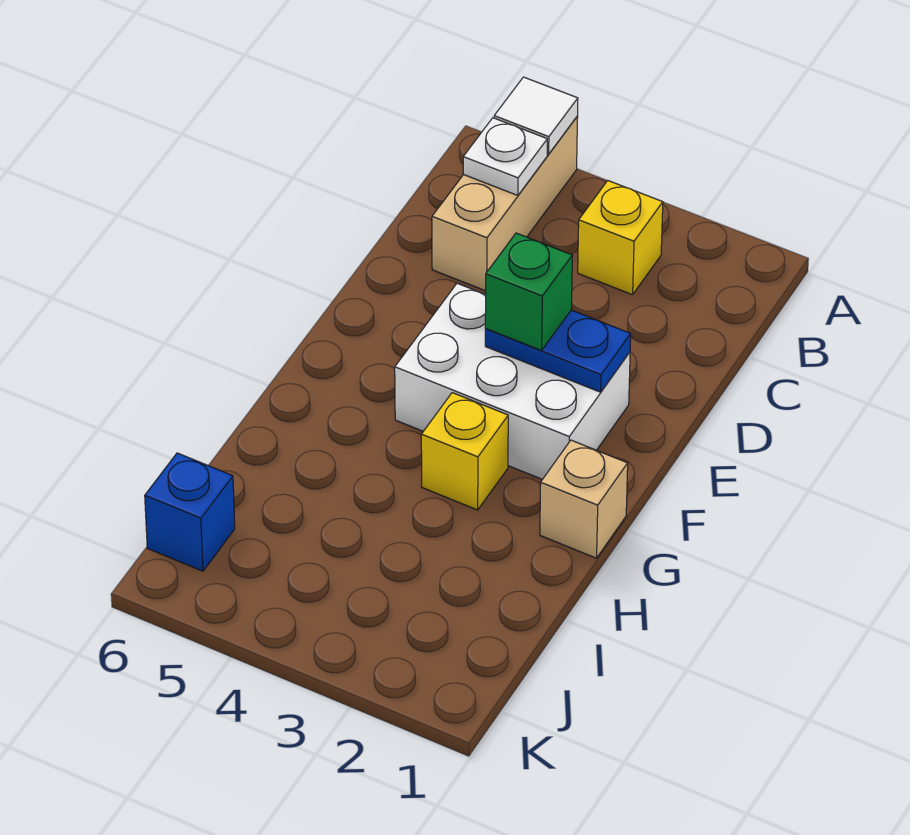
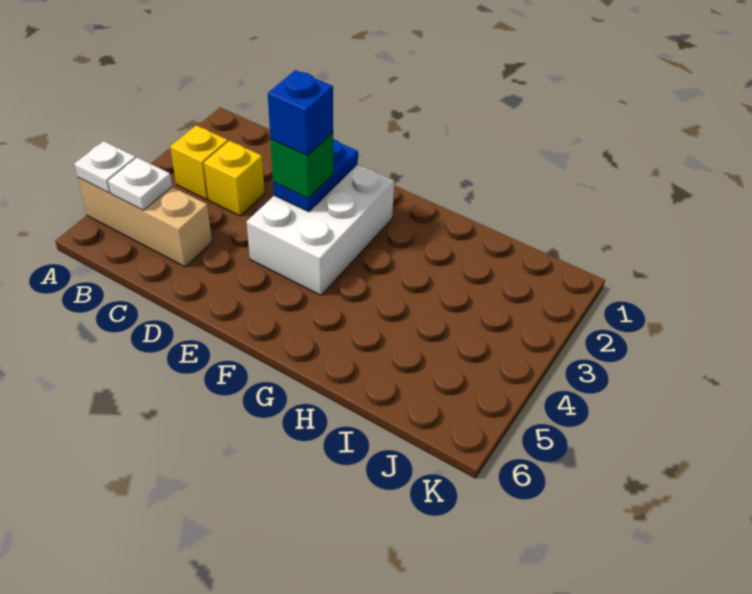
white tile A5 level 2 -> white plate A5 level 2
tan brick G1 level 1 -> none
yellow brick G3 level 1 -> yellow brick C3 level 1
blue brick J6 level 1 -> blue brick E3 level 4

